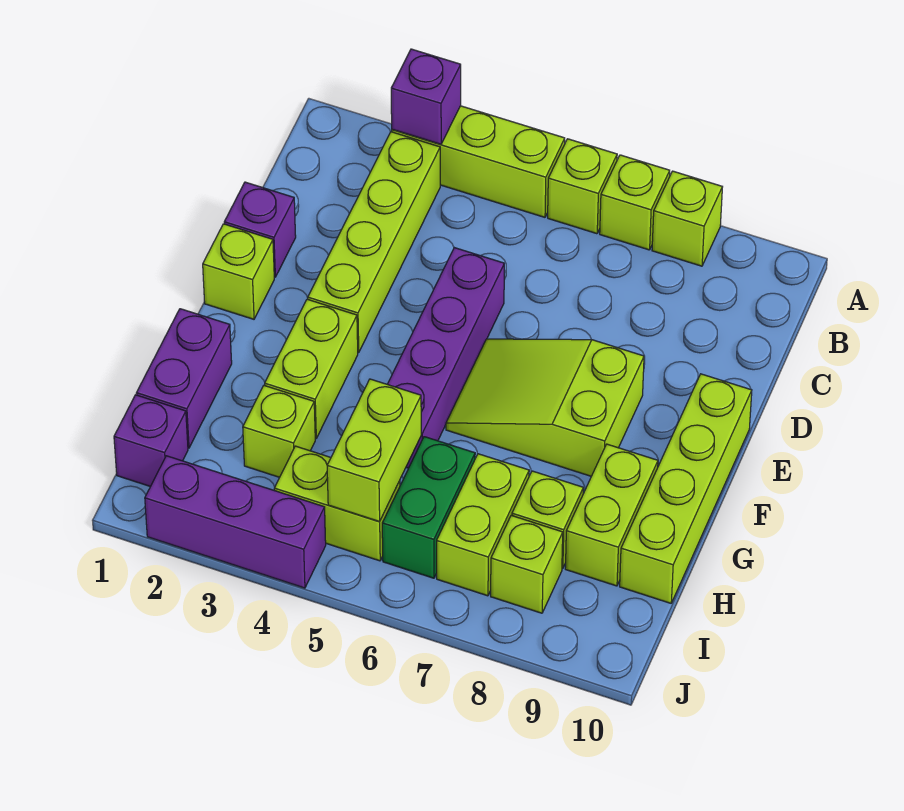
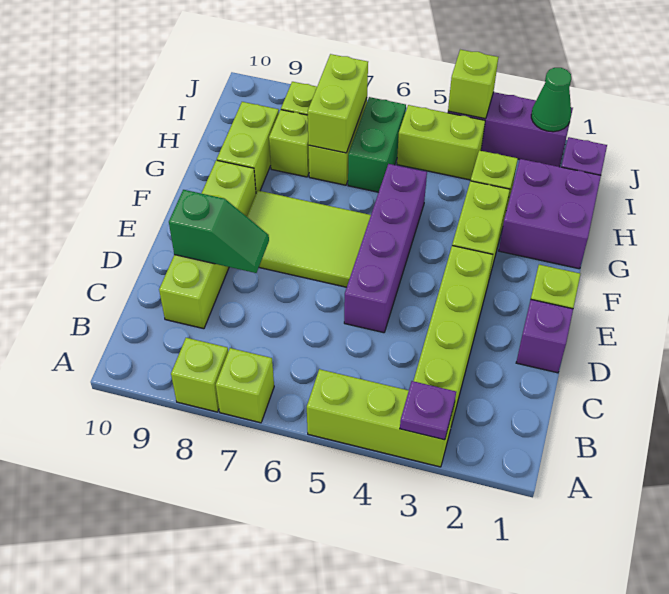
purple brick A3 level 2 -> purple plate A3 level 2
lime brick A6 level 1 -> lime brick J4 level 2
none -> green slope D8:D9 level 2 top 9
lime slope E6:F8 level 1 top 8 -> lime tile E6:F8 level 1
lime brick E10:H10 level 1 -> lime brick C9:F9 level 1
purple brick G1:H1 level 1 -> purple brick G1:H2 level 1
lime brick H5:I5 level 2 -> lime brick H7:I7 level 2
none -> green cone J2 level 2

